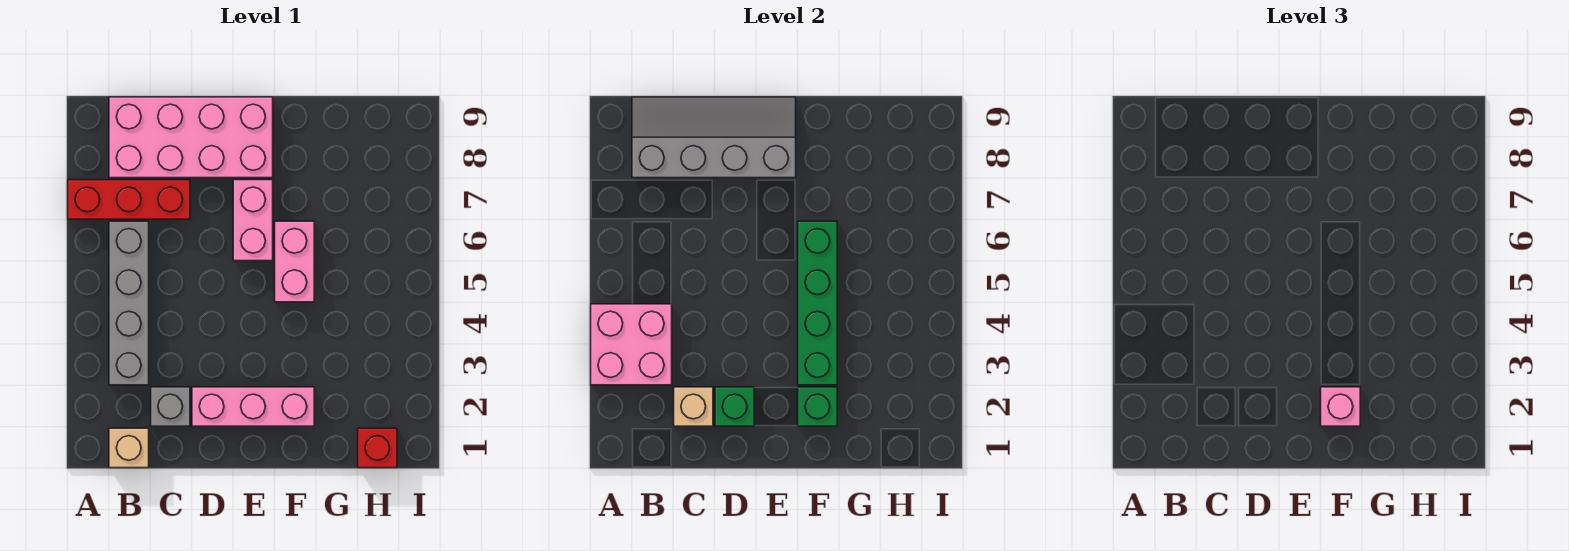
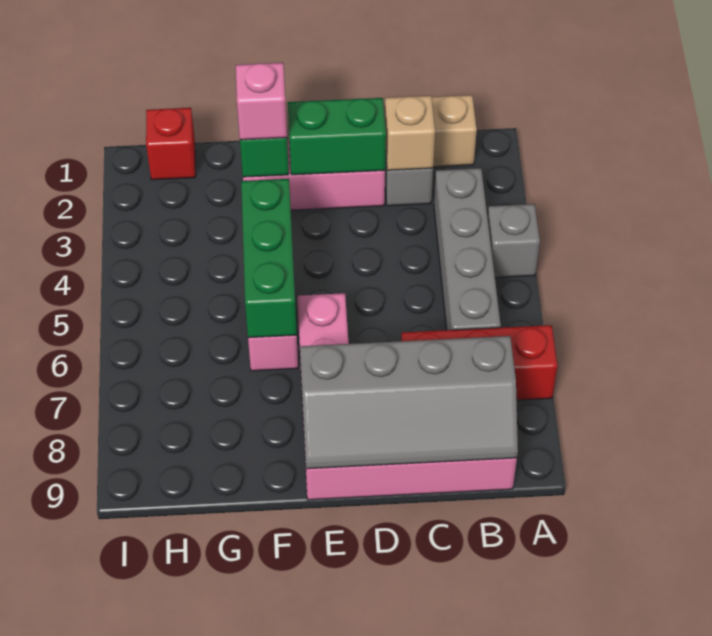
pink brick A3:B4 level 2 -> none
none -> grey brick A4 level 1
green brick D2 level 2 -> green brick D2:E2 level 2
green brick F3:F6 level 2 -> green brick F4:F6 level 2

